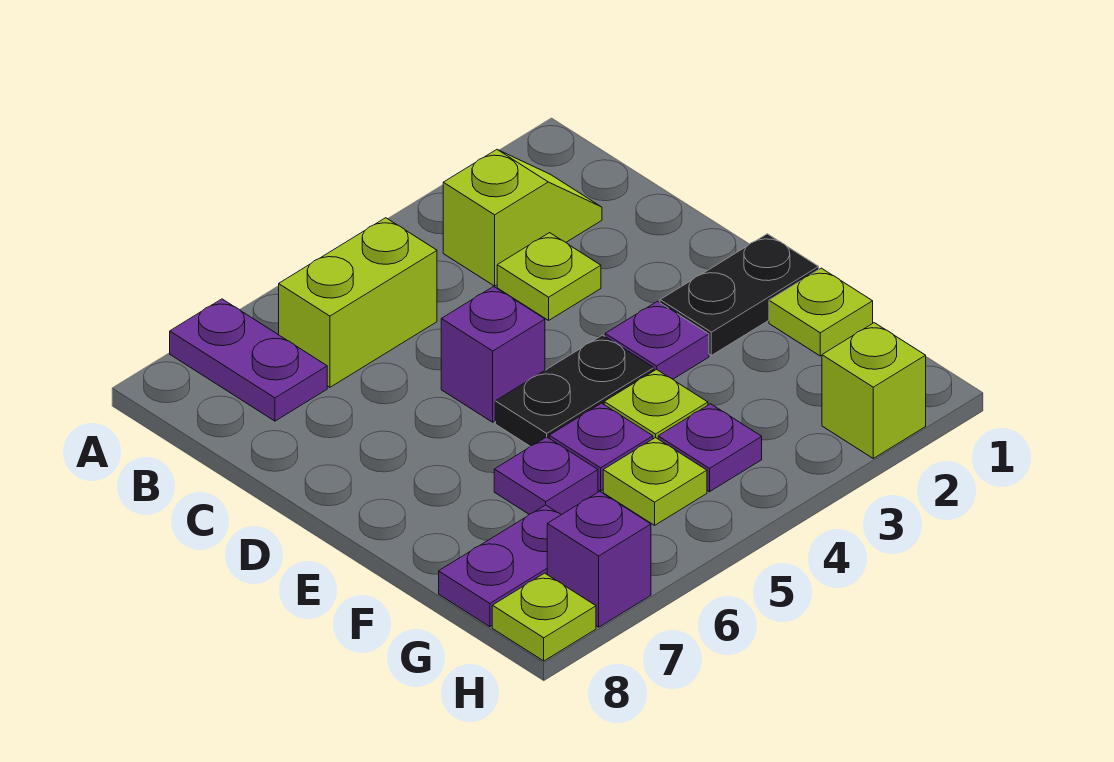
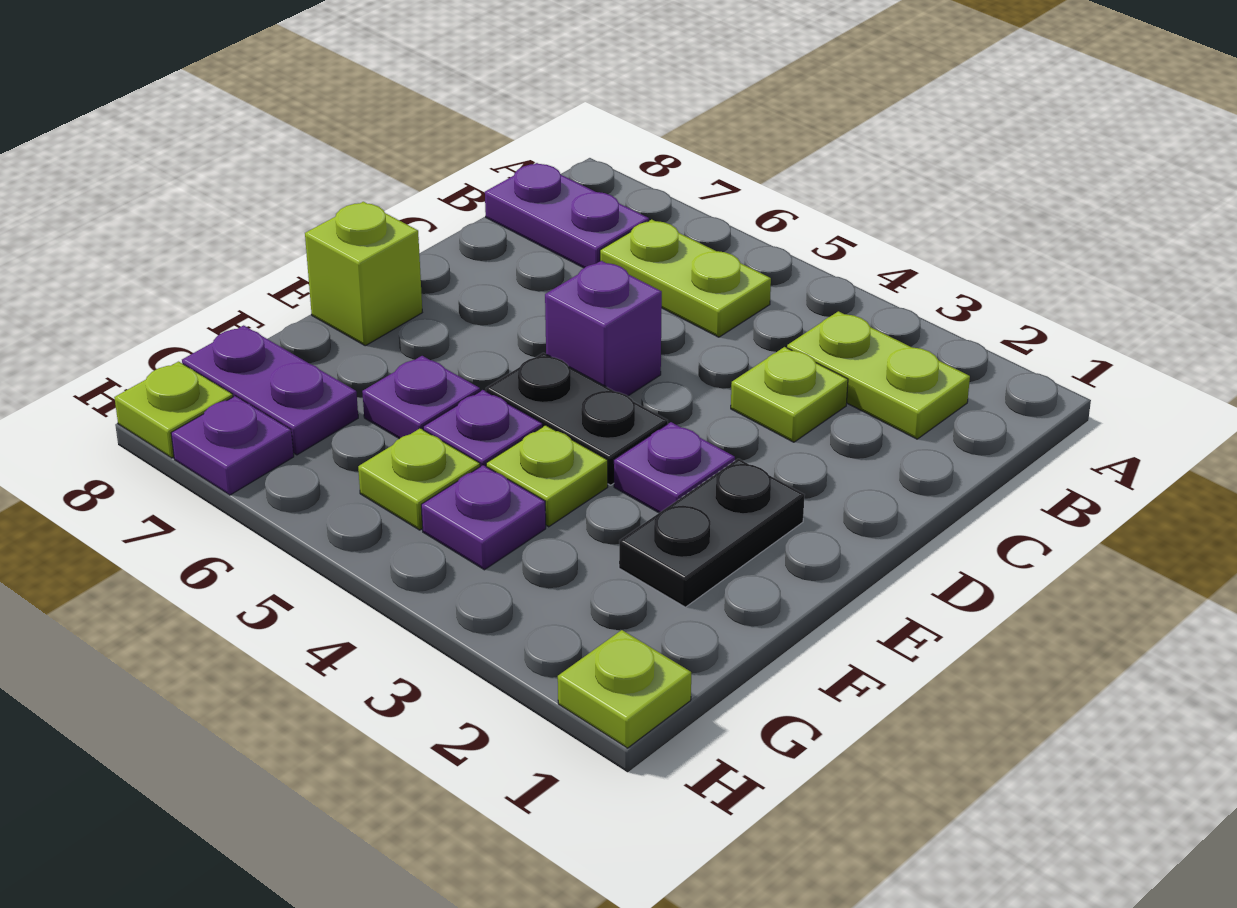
purple plate A7:B7 level 1 -> purple plate B7:B8 level 1
lime slope B2:B3 level 1 top 3 -> lime plate B2:B3 level 1
lime brick B5:B6 level 1 -> lime plate B5:B6 level 1
black plate E1:E2 level 1 -> black plate E2:F2 level 1
lime plate F1 level 1 -> lime plate H1 level 1
lime brick H2 level 1 -> lime brick E8 level 1
purple brick H7 level 1 -> purple plate H7 level 1

